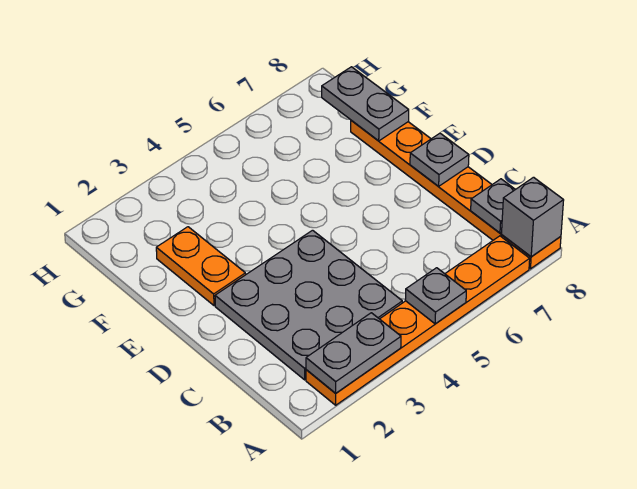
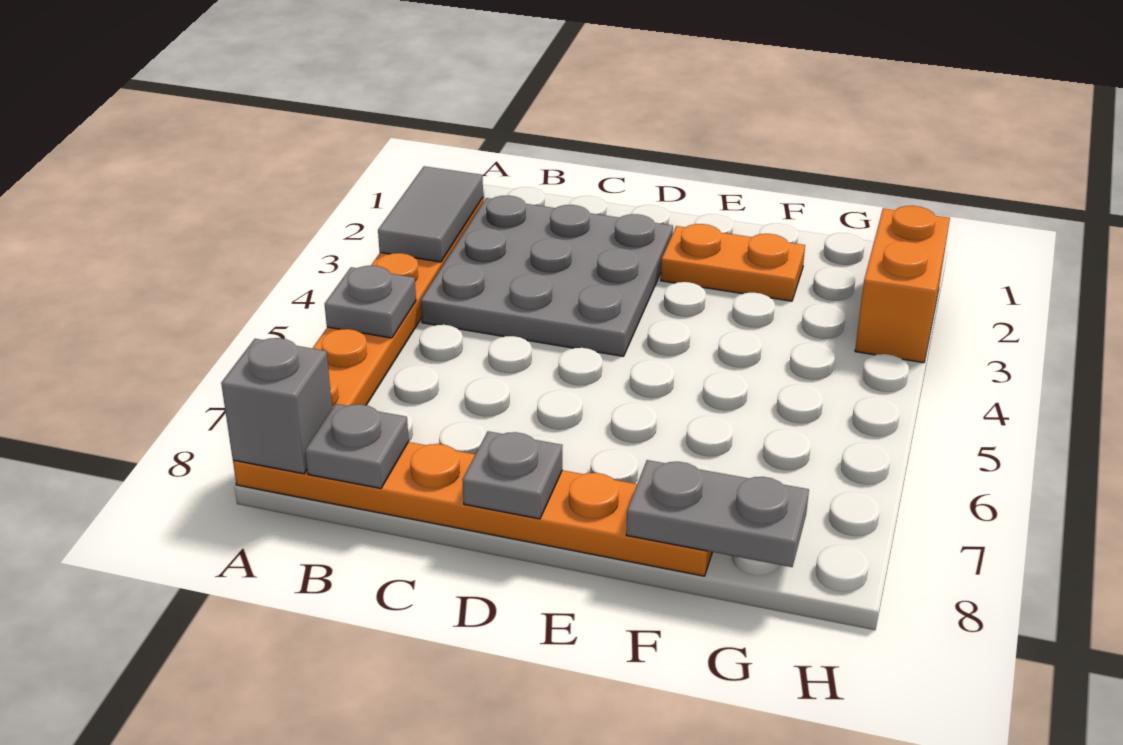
grey plate A2:A3 level 2 -> grey tile A2:A3 level 2
none -> orange brick H2:H3 level 1

